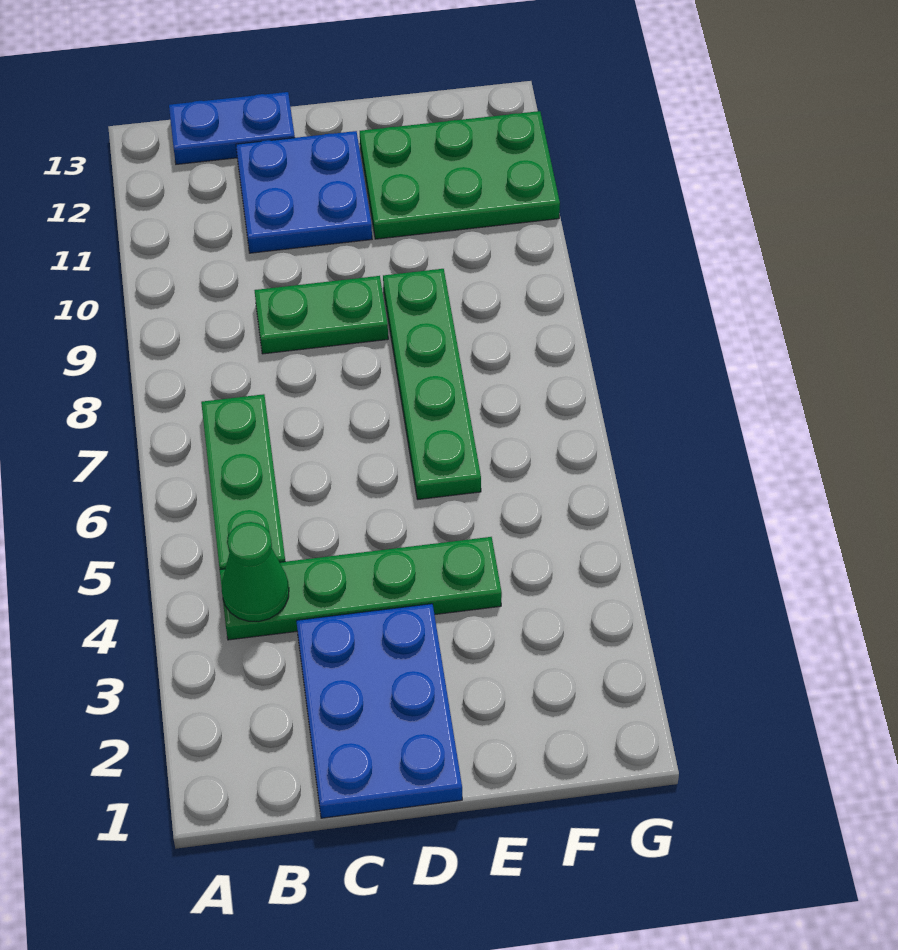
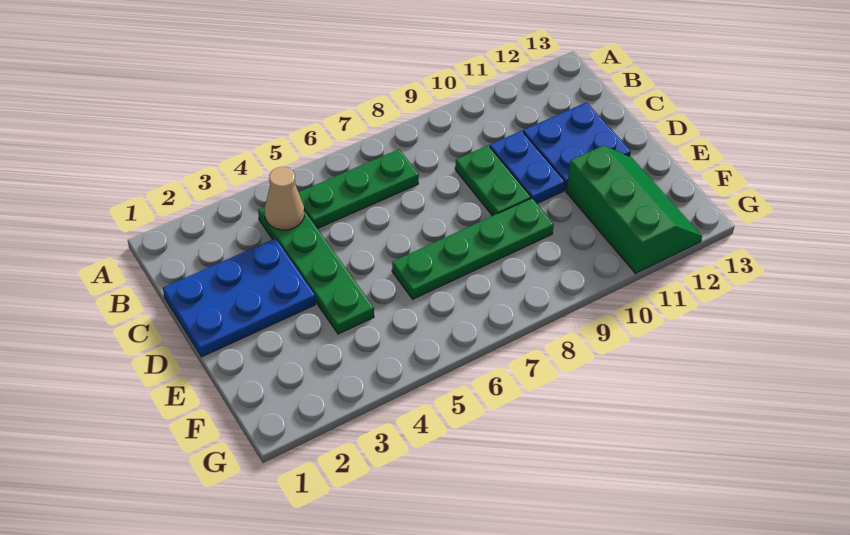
green cone B4 level 2 -> tan cone B4 level 2
blue plate B13:C13 level 1 -> blue plate C10:D10 level 1
green plate E11:G12 level 1 -> green slope E11:G12 level 1 top 11

